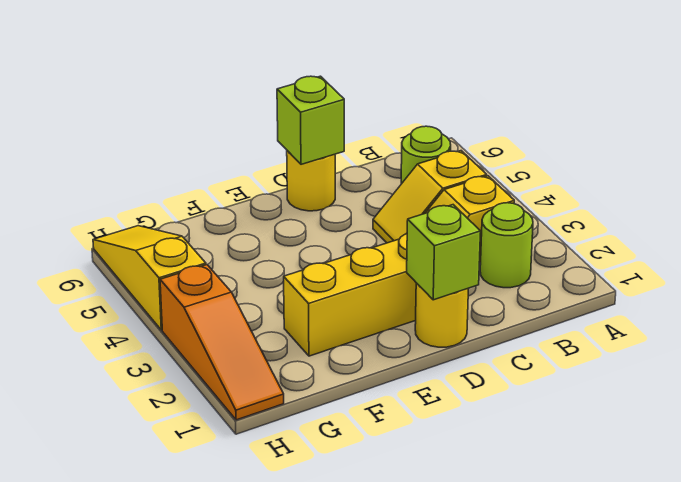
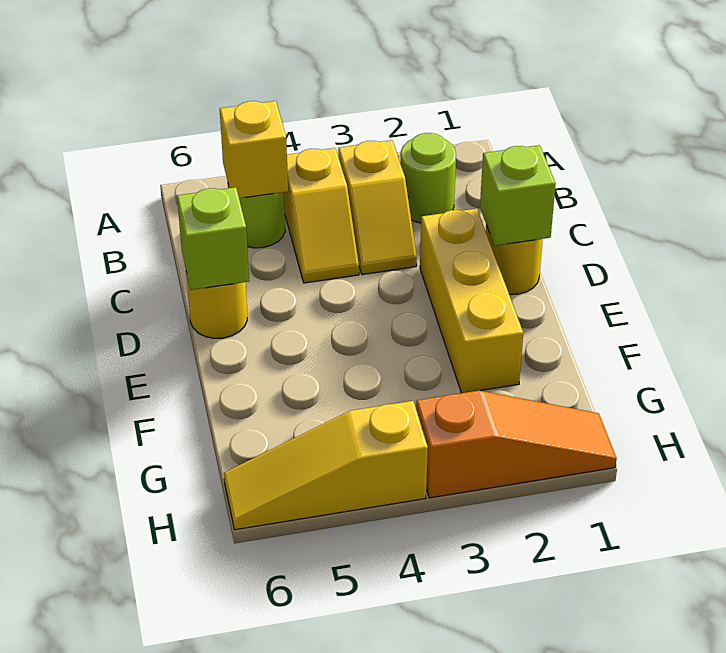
none -> yellow brick B5 level 2

